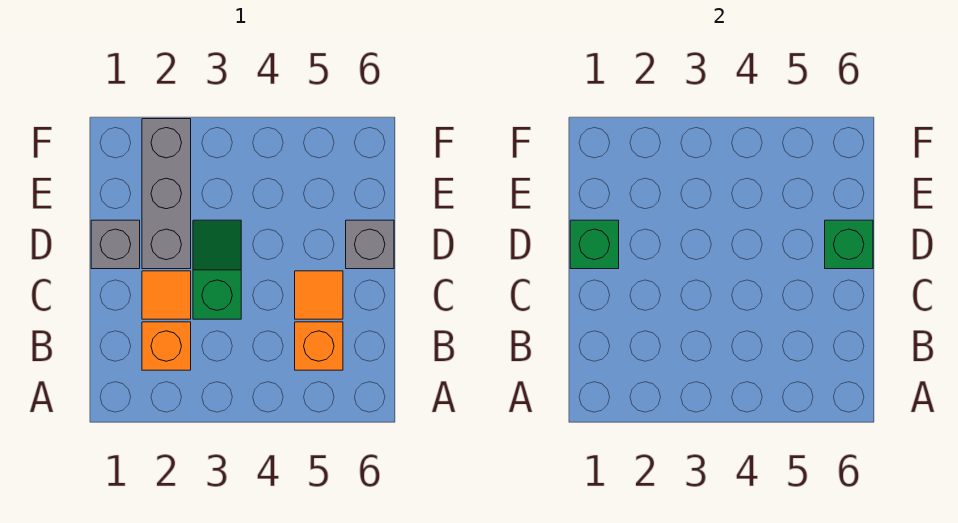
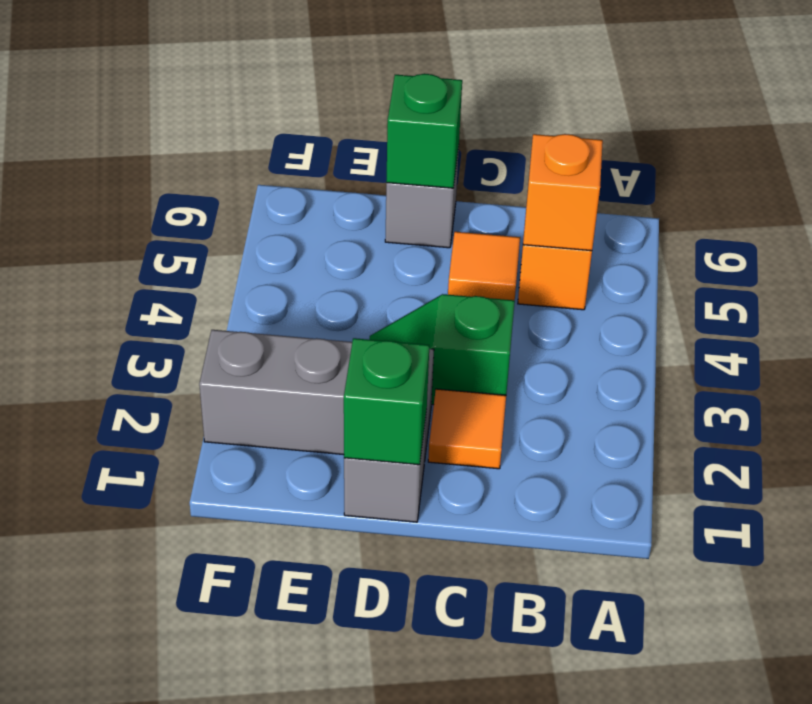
orange brick B2 level 1 -> orange brick B5 level 2

